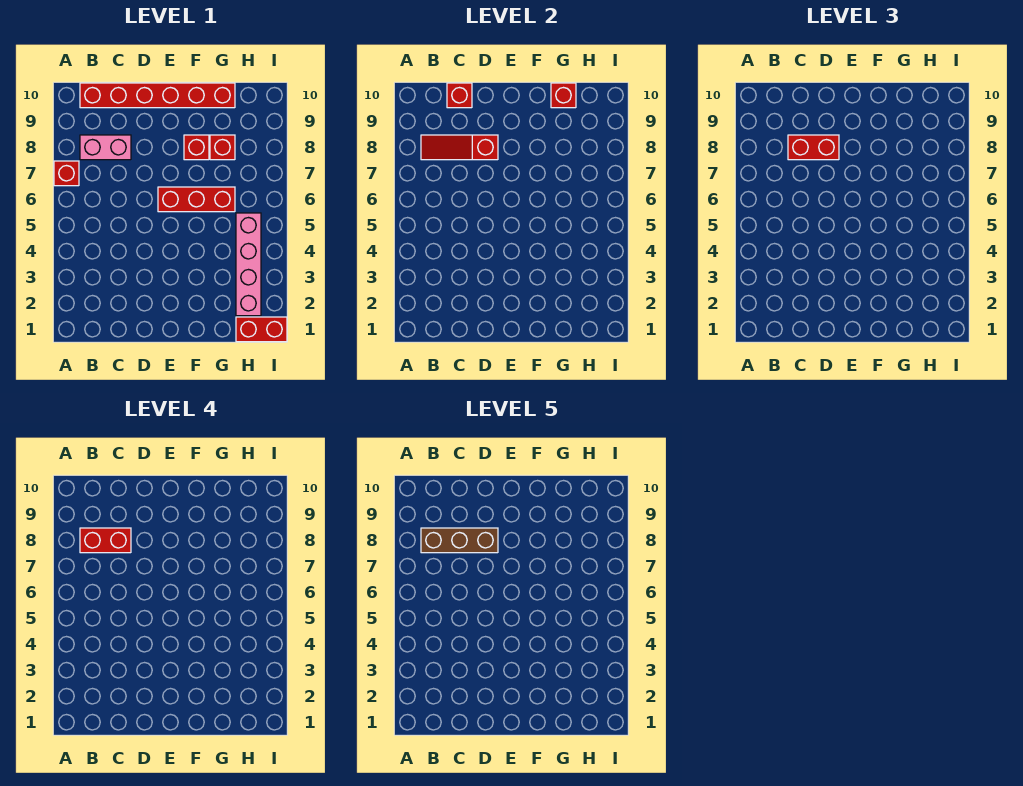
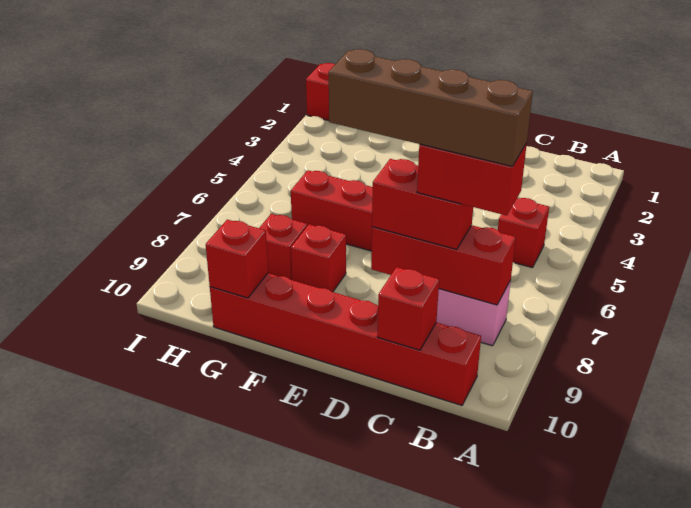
red brick A7 level 1 -> red brick B5 level 1
red slope B8:D8 level 2 top D -> red brick B8:D8 level 2
brown brick B8:D8 level 5 -> brown brick B8:E8 level 5
pink brick H2:H5 level 1 -> none

